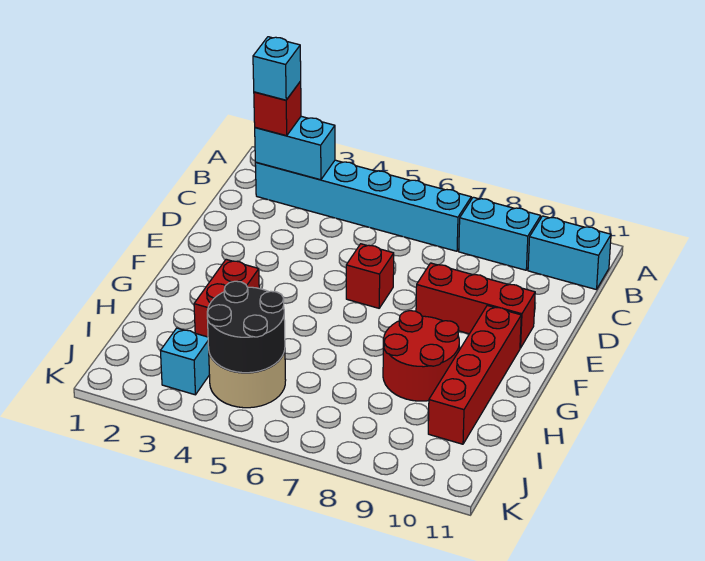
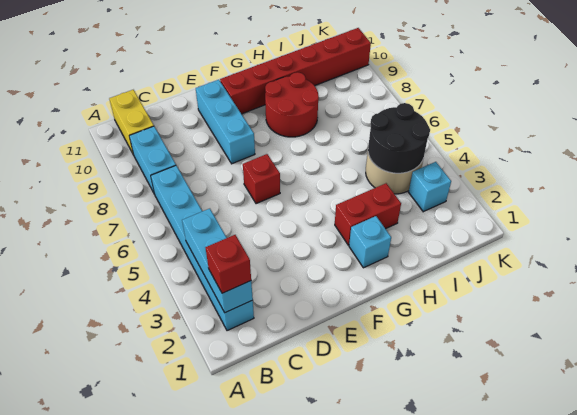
cyan brick B2:B3 level 2 -> cyan brick B2:B4 level 2
cyan brick B2 level 4 -> cyan brick G2 level 1
cyan brick B10:B11 level 1 -> yellow brick B10:B11 level 1
red brick E8:E10 level 1 -> cyan brick E8:E10 level 1
red brick F10:I10 level 1 -> red brick F10:K10 level 1

